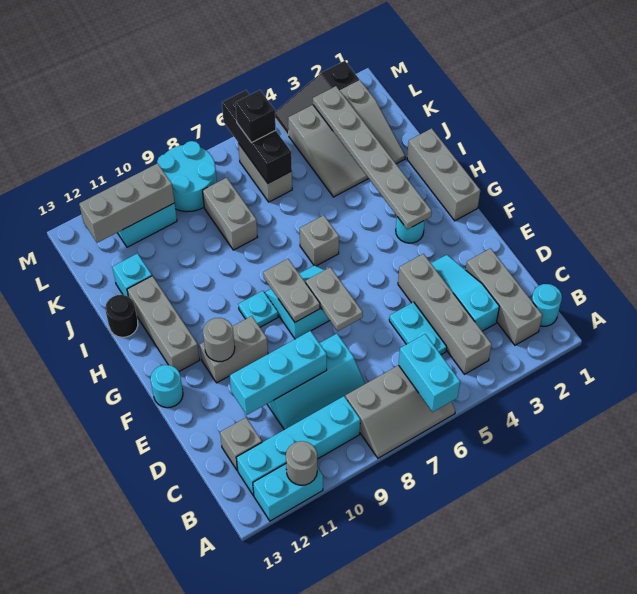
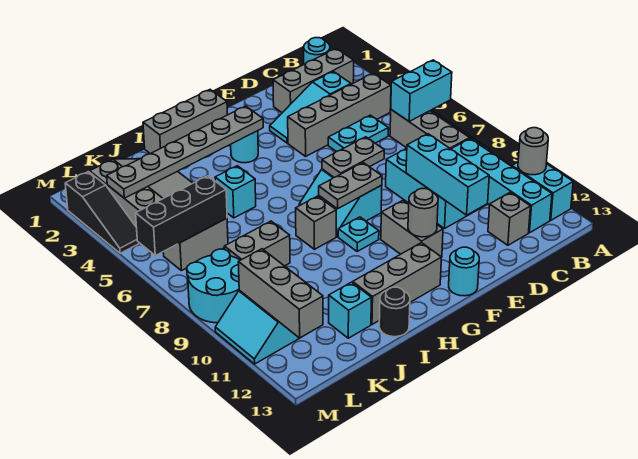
grey brick H6 level 1 -> grey brick H8 level 1
none -> cyan brick I5 level 1
black brick L6 level 3 -> none

